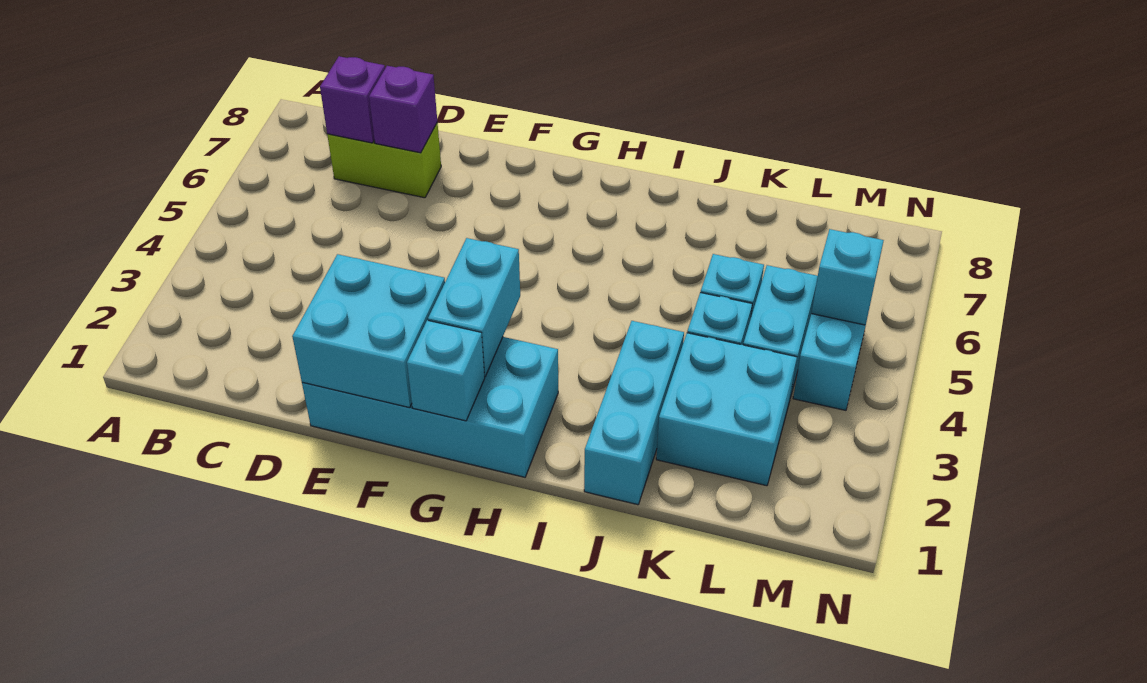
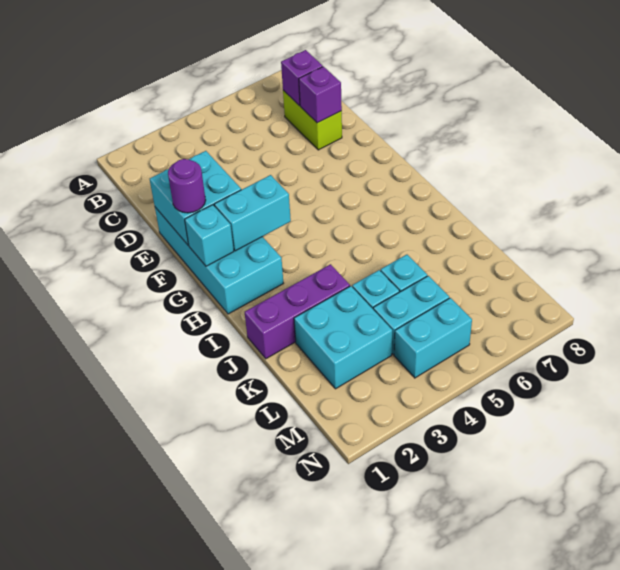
none -> purple round brick F1 level 3
cyan brick J1:J3 level 1 -> purple brick J1:J3 level 1
cyan brick M5 level 2 -> none

